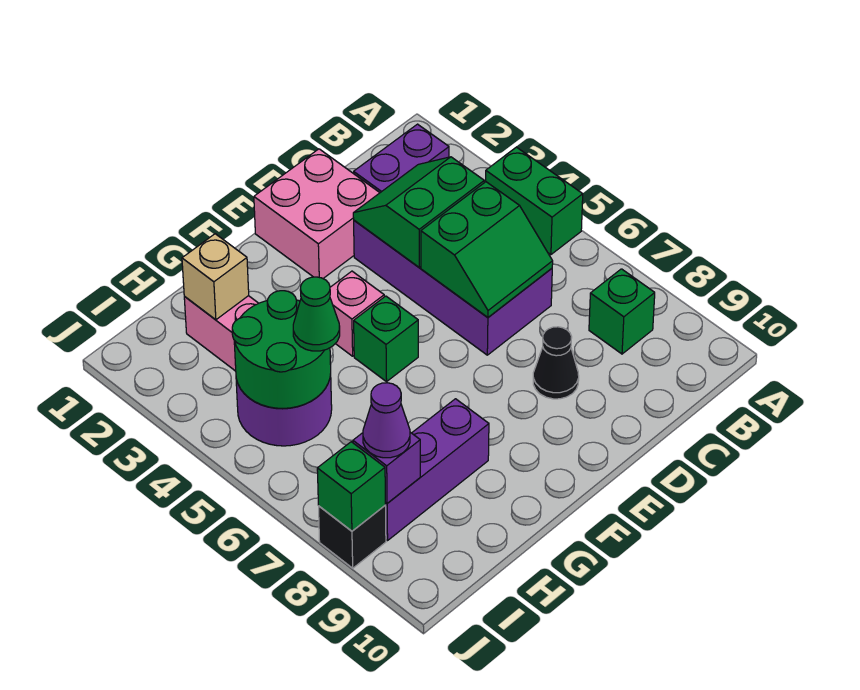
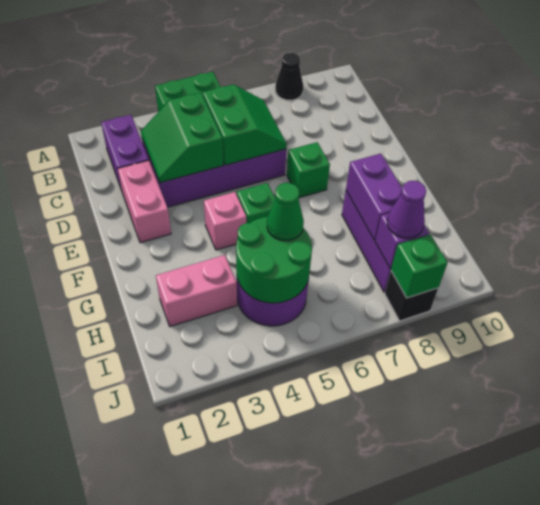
green brick B8 level 1 -> green brick E7 level 1
pink brick D1:E2 level 1 -> pink brick D2:E2 level 1
black cone D8 level 1 -> black cone A8 level 1
none -> purple brick G8:H8 level 2
tan brick H2 level 2 -> none

